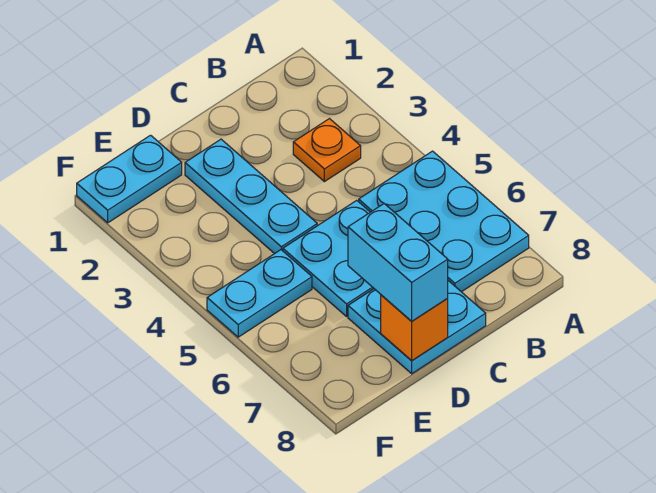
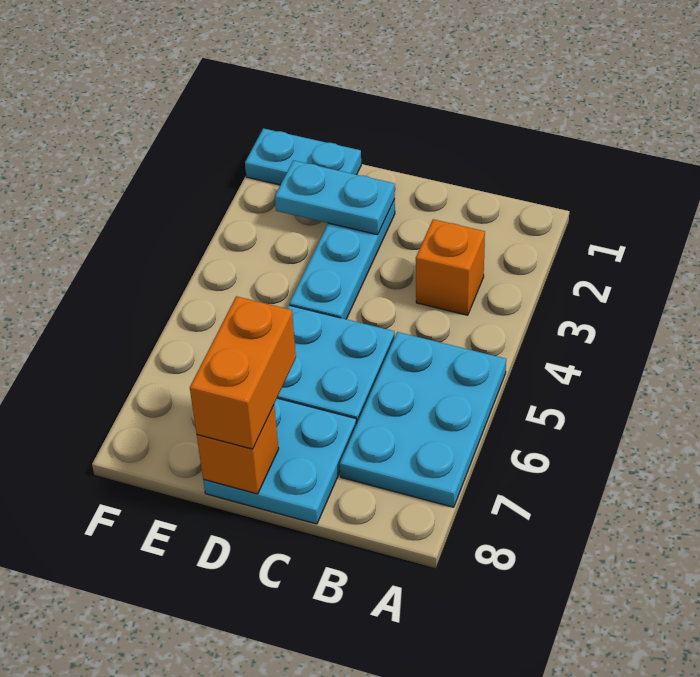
orange plate B3 level 1 -> orange brick B3 level 1
cyan brick D7:D8 level 3 -> orange brick D7:D8 level 3
cyan plate E5:F5 level 1 -> cyan plate D2:E2 level 2

